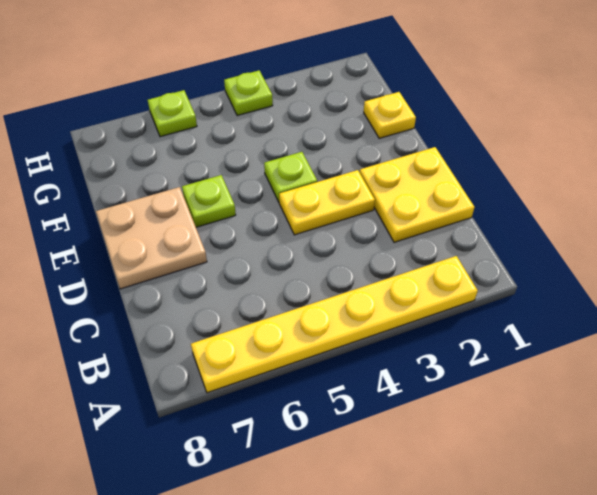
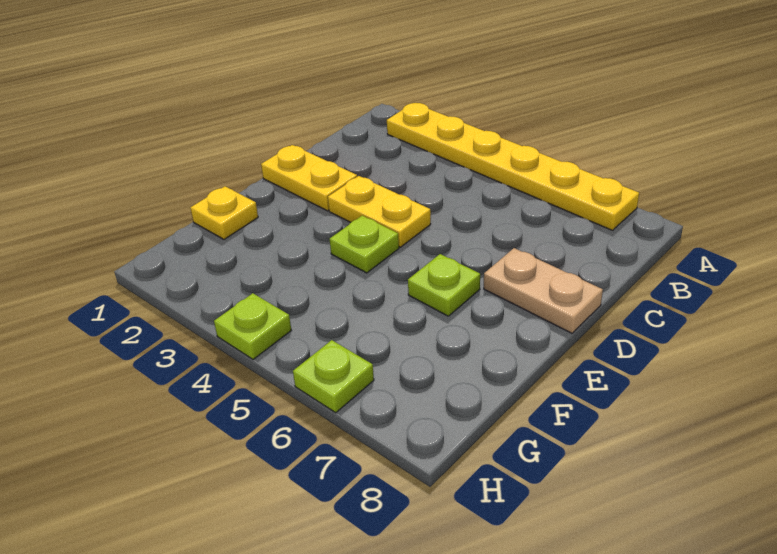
yellow plate C1:D2 level 1 -> yellow plate D1:D2 level 1
tan plate D7:E8 level 1 -> tan plate D7:D8 level 1

